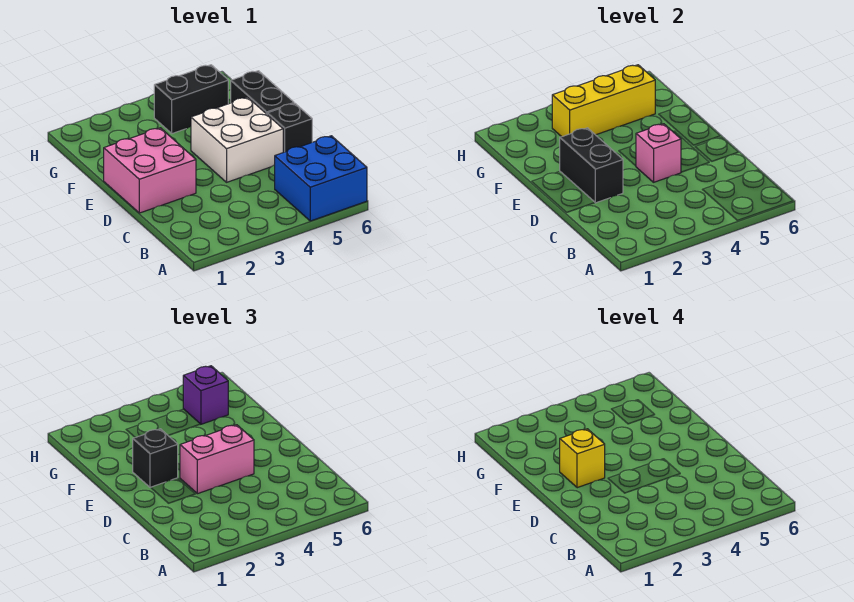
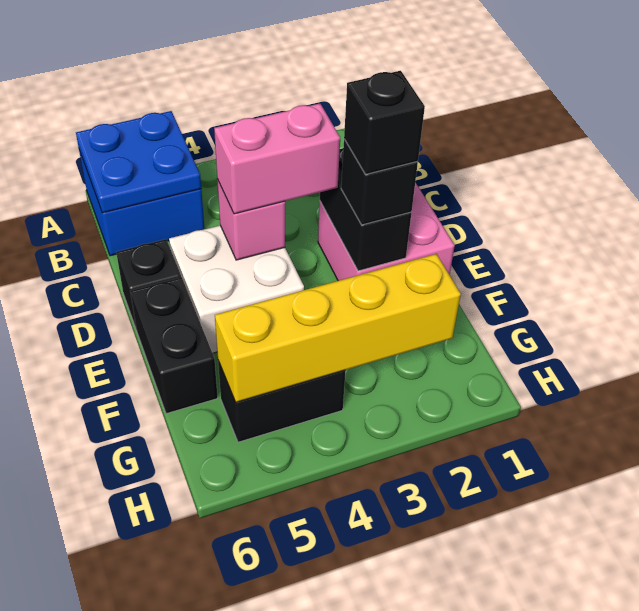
none -> blue plate A5:B6 level 2
yellow brick E2 level 4 -> black brick E2 level 4
yellow brick G3:G5 level 2 -> yellow brick G2:G5 level 2
purple brick G5 level 3 -> none

